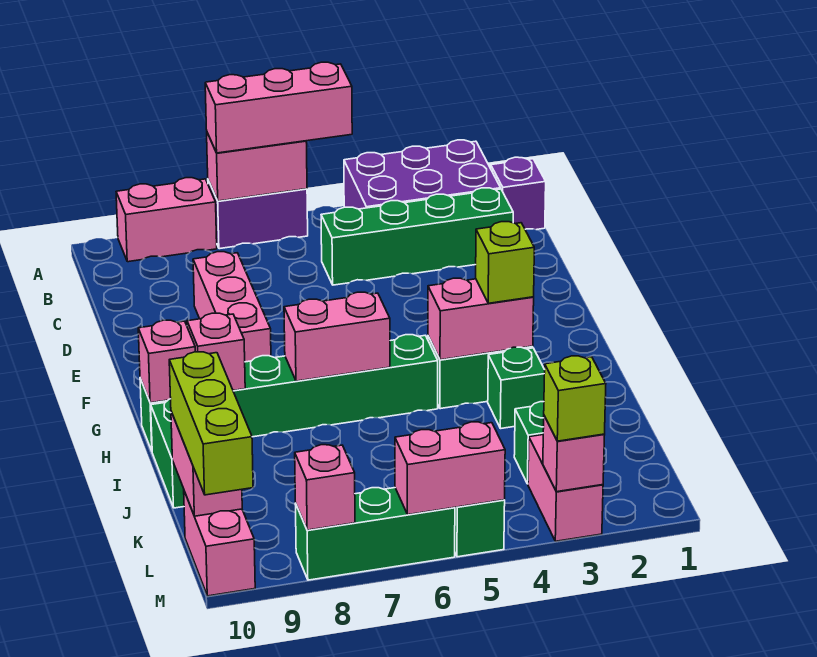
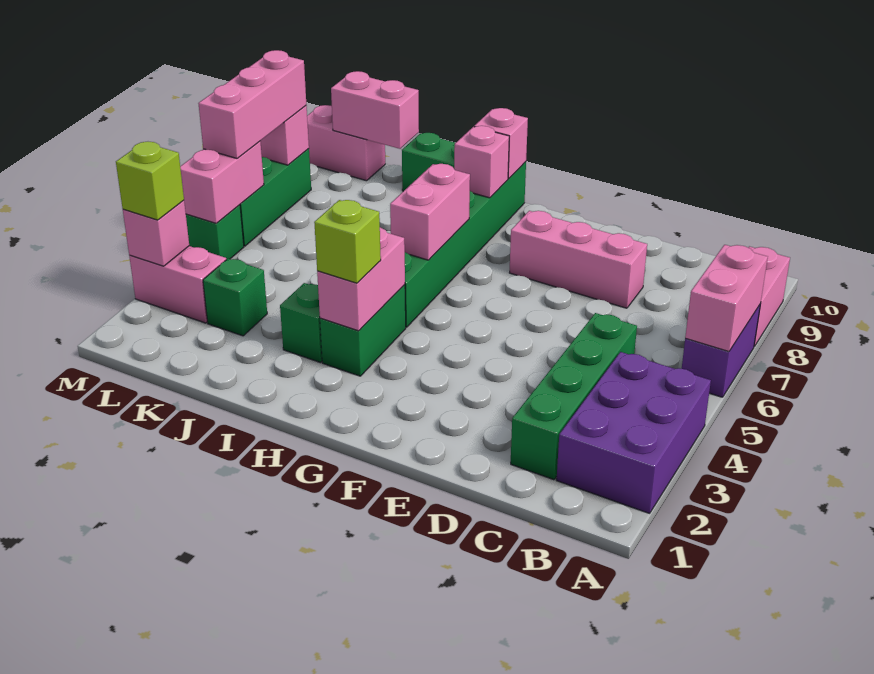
pink brick A5:A7 level 3 -> pink brick M6:M8 level 3
purple brick B1 level 1 -> none
lime brick K10:M10 level 3 -> none

